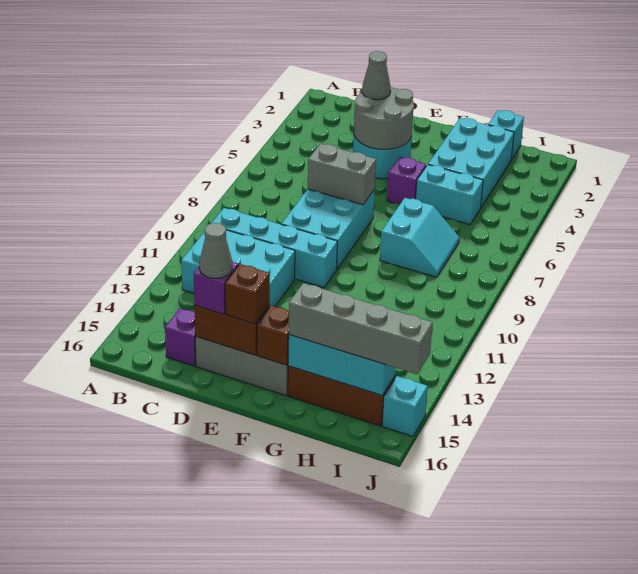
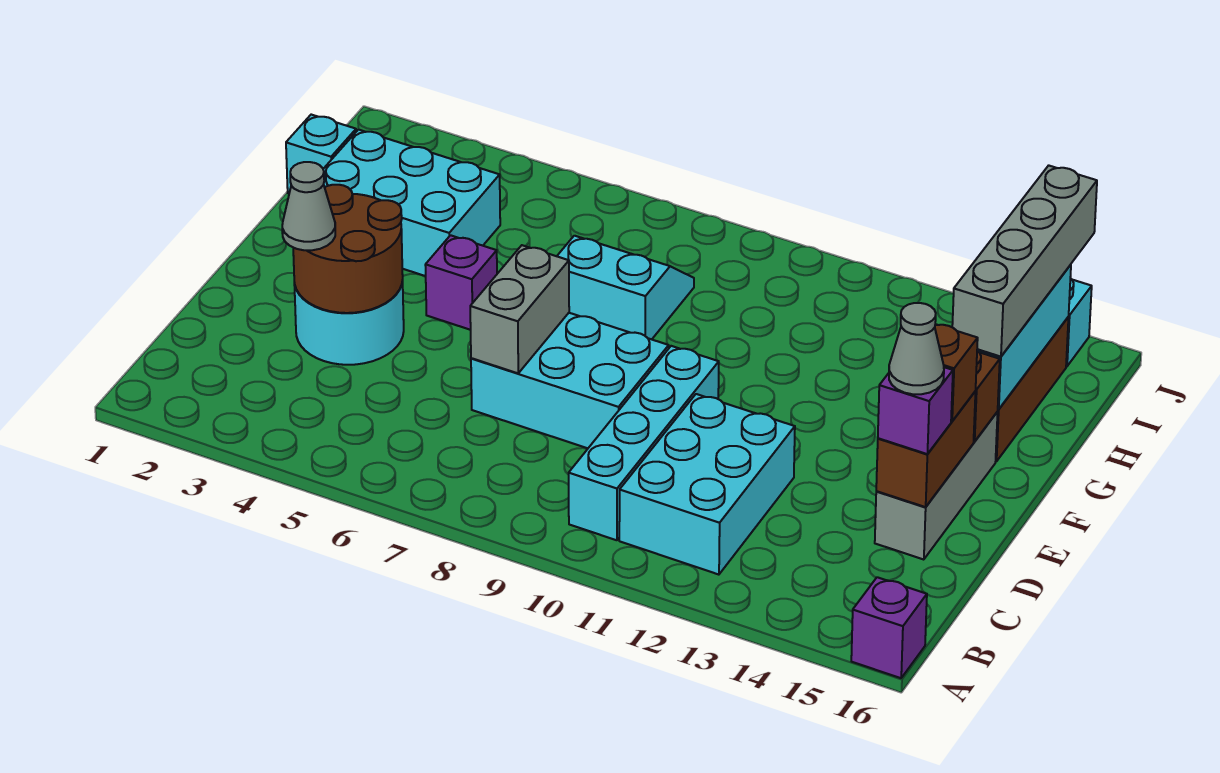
purple brick C15 level 1 -> purple brick A16 level 1
grey round brick D3:E4 level 2 -> brown round brick D3:E4 level 2
cyan brick G5:H5 level 1 -> none

